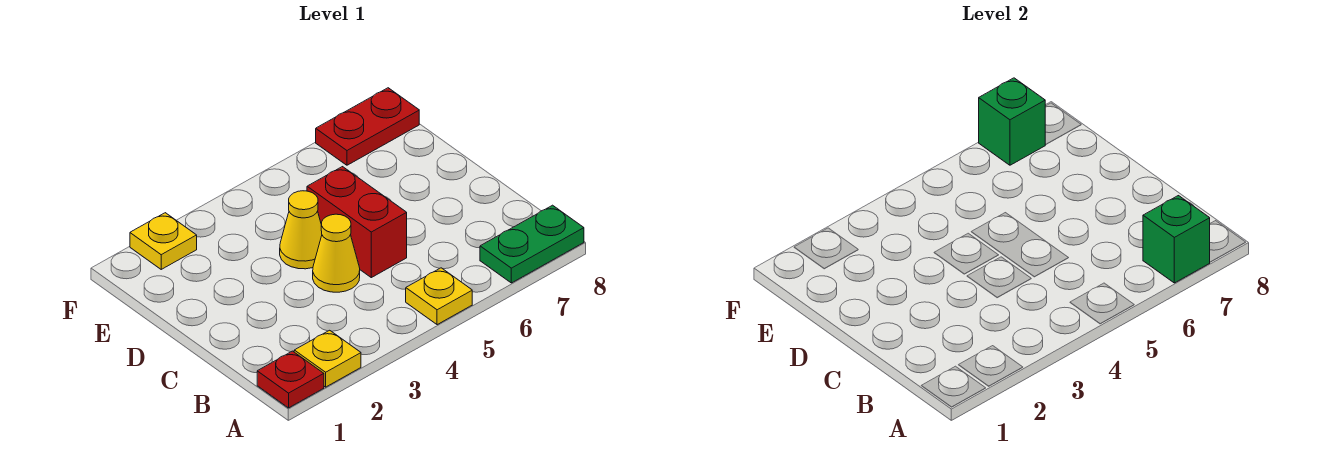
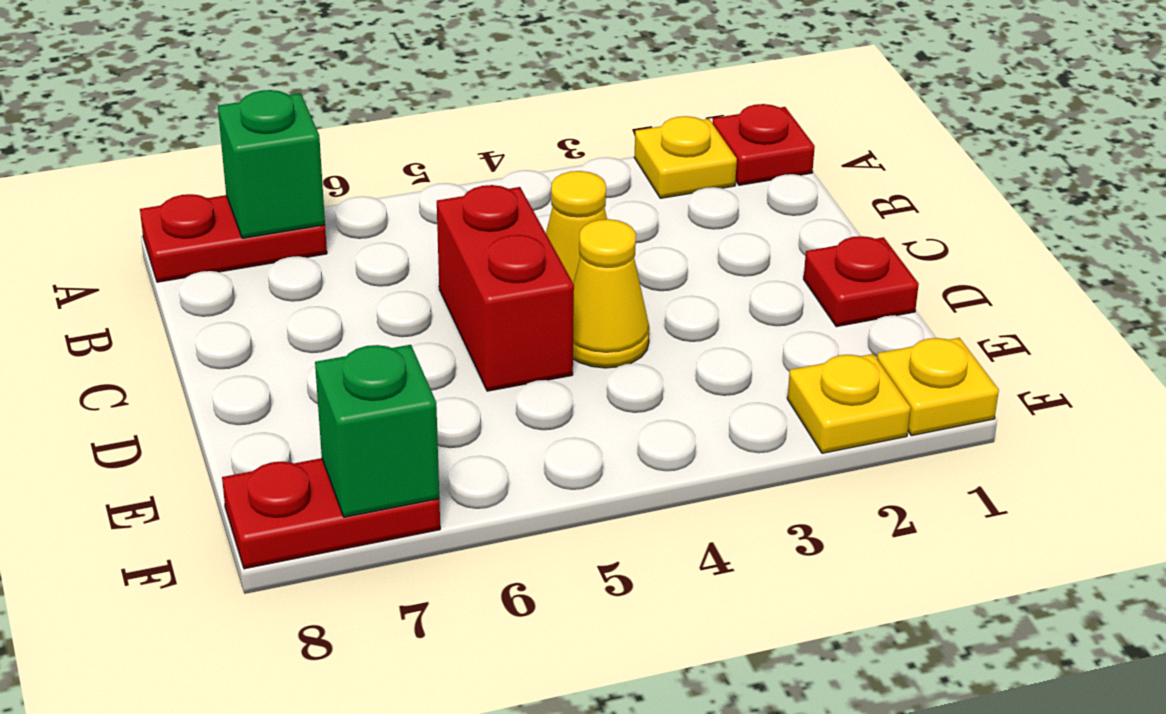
yellow plate A5 level 1 -> yellow plate F1 level 1
green plate A7:A8 level 1 -> red plate A7:A8 level 1
none -> red plate D1 level 1

